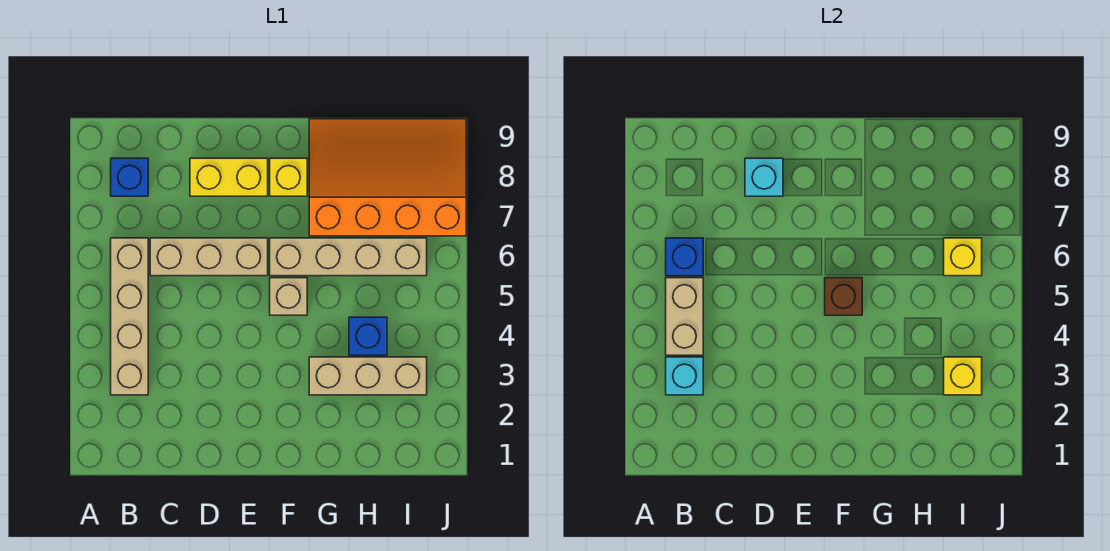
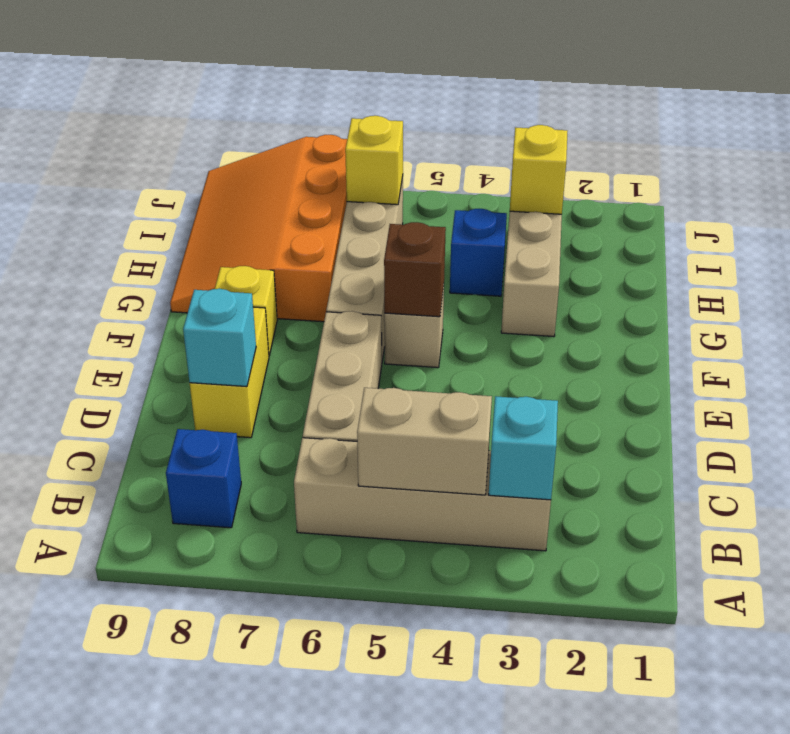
blue brick B6 level 2 -> none

